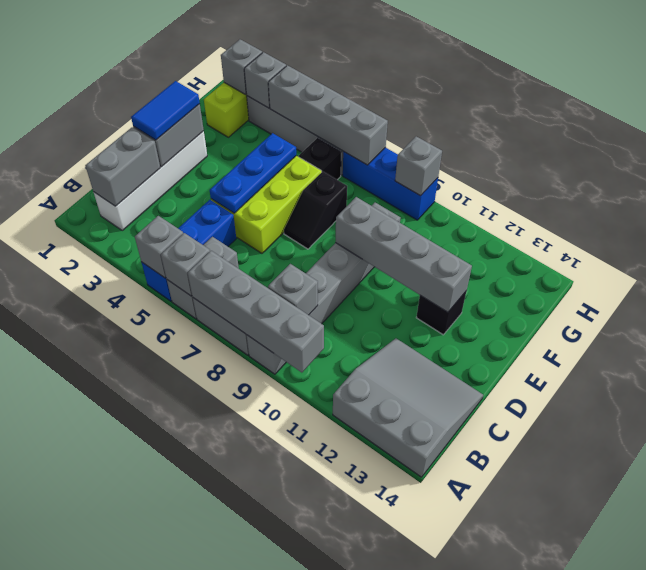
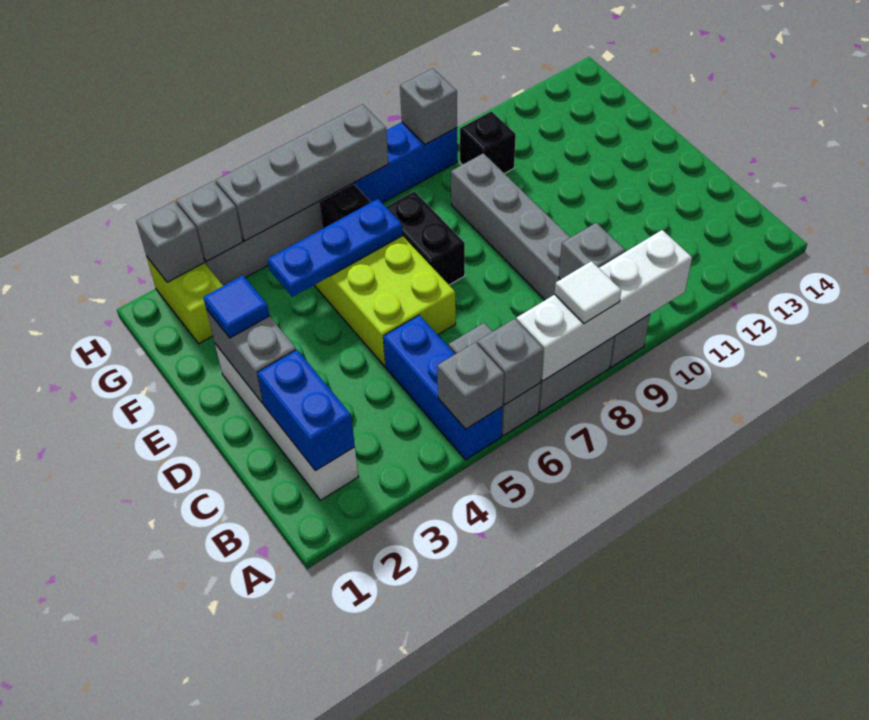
grey brick A7:A10 level 2 -> white brick A7:A10 level 2
none -> white tile A8 level 3
grey slope A12:C14 level 1 top A -> none
grey brick B2:C2 level 2 -> blue brick B2:C2 level 2
blue tile D2:E2 level 3 -> blue tile E2 level 3
blue plate D5:F5 level 2 -> blue plate F4:F6 level 2
black slope E7:F7 level 1 top F -> black brick E7:F7 level 1
grey brick E9:E12 level 2 -> none
black brick E12 level 1 -> black brick G10 level 1

